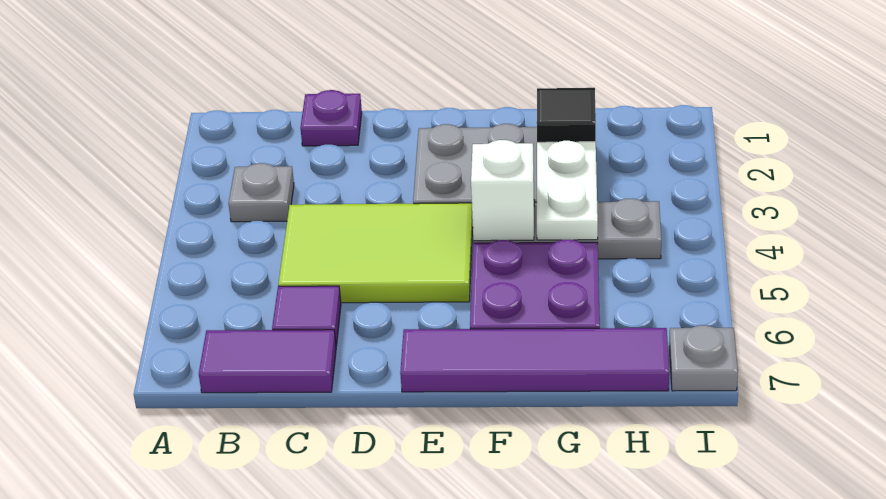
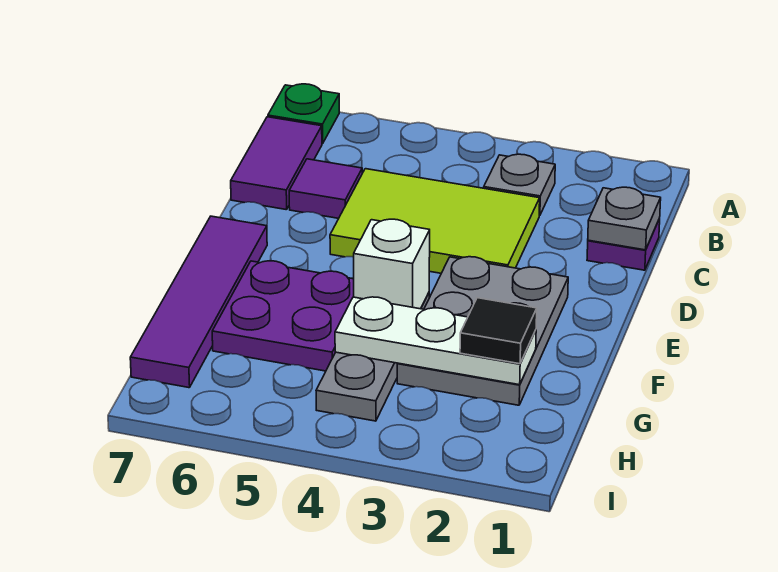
none -> green plate A7 level 1
lime tile C4:E5 level 1 -> lime tile C3:D5 level 1
grey plate I7 level 1 -> grey plate C1 level 2

